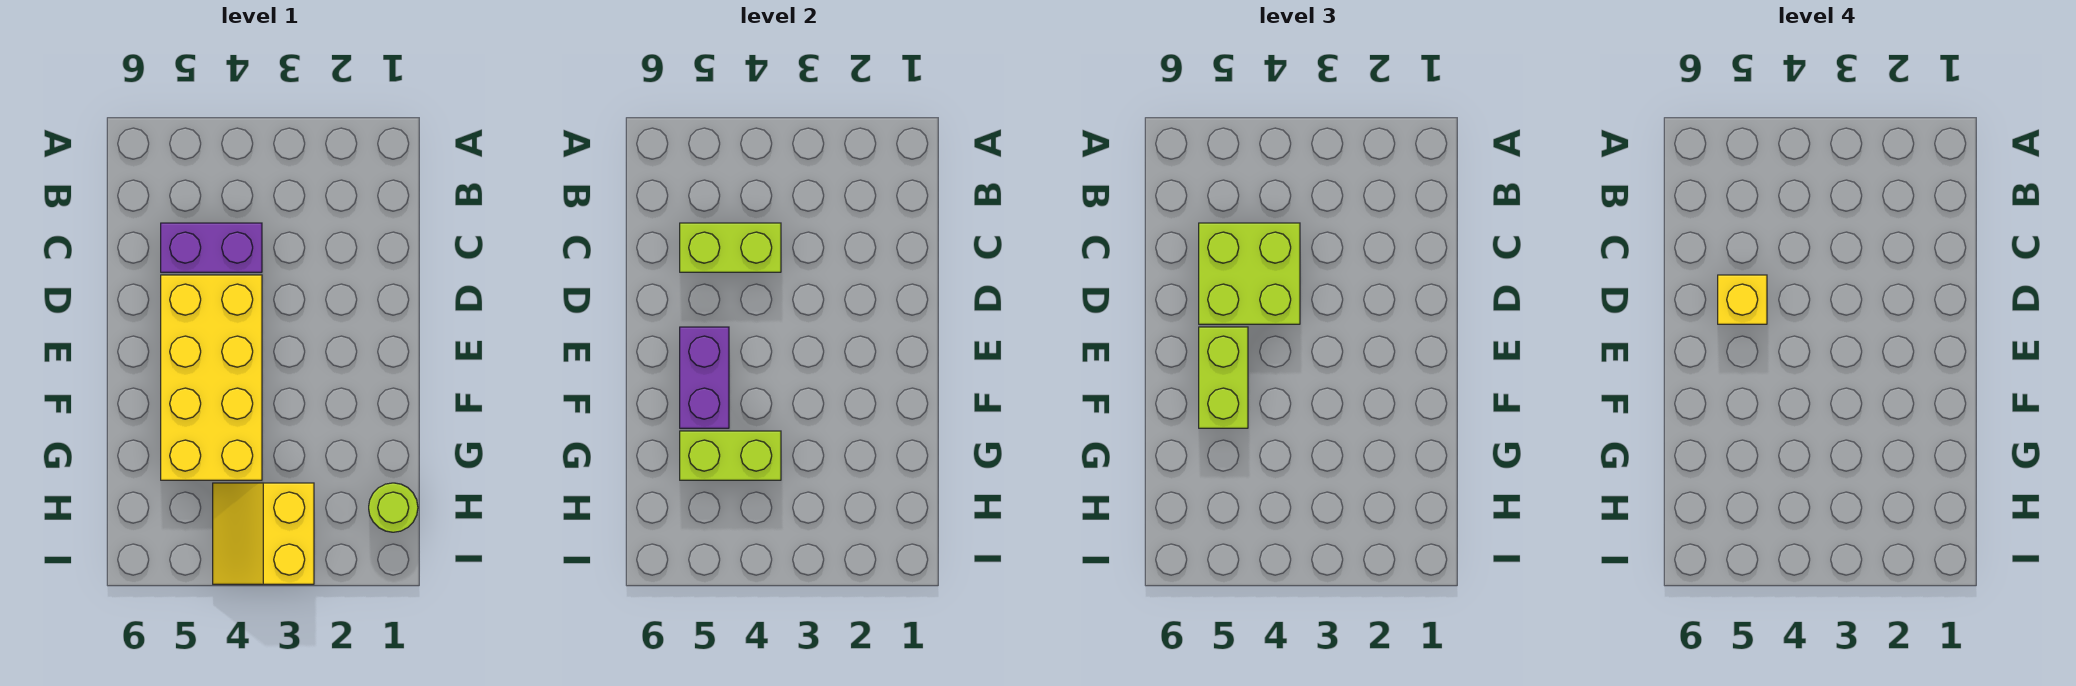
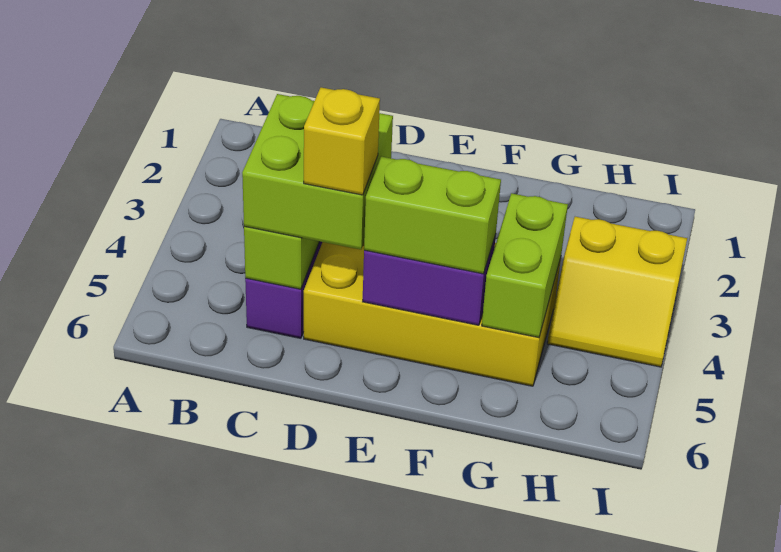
lime round brick H1 level 1 -> none

